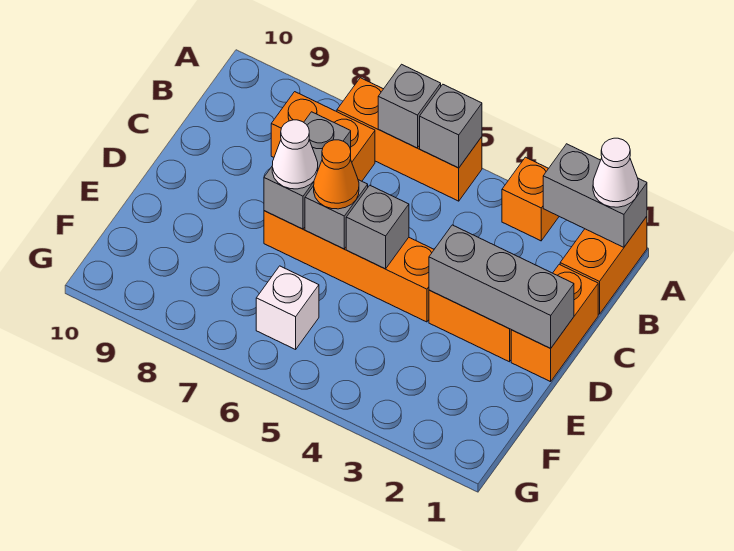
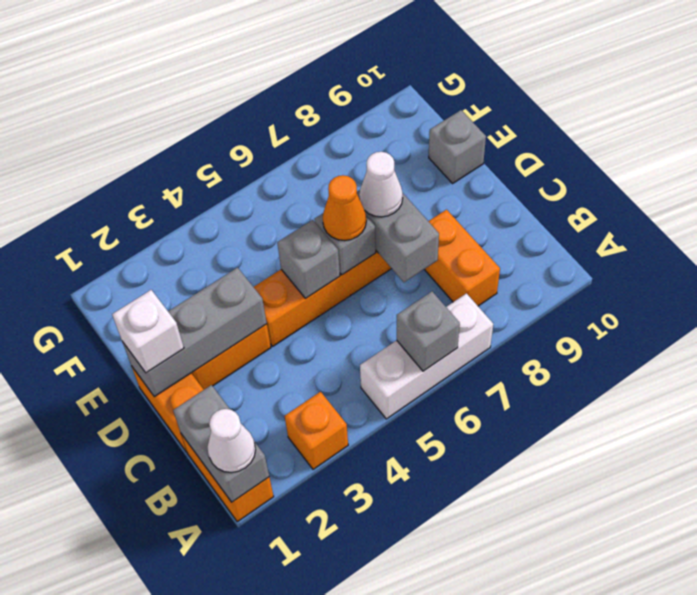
grey brick A1:A2 level 2 -> grey brick A1:B1 level 2
orange brick A5:A7 level 1 -> white brick A5:A7 level 1
grey brick A5 level 2 -> grey brick E10 level 1
orange brick B7:B8 level 1 -> orange brick B8:C8 level 1
white brick F6 level 1 -> white brick D1 level 3

